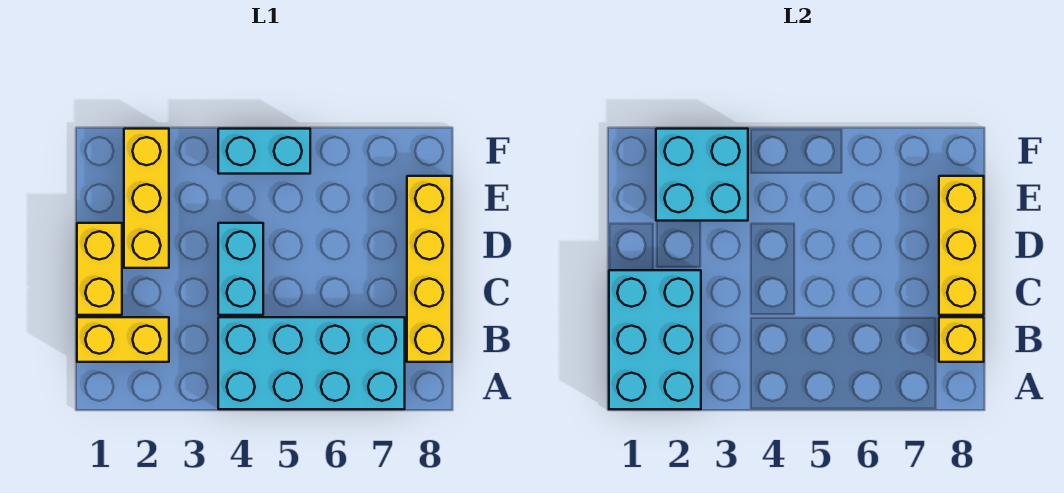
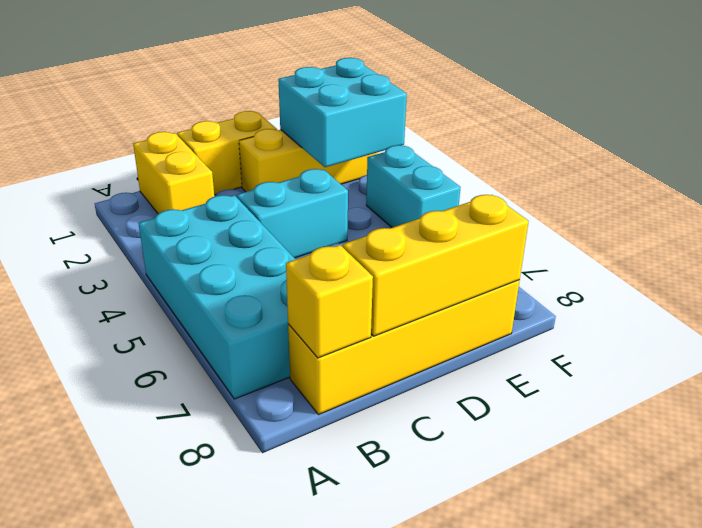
cyan brick A1:C2 level 2 -> none

